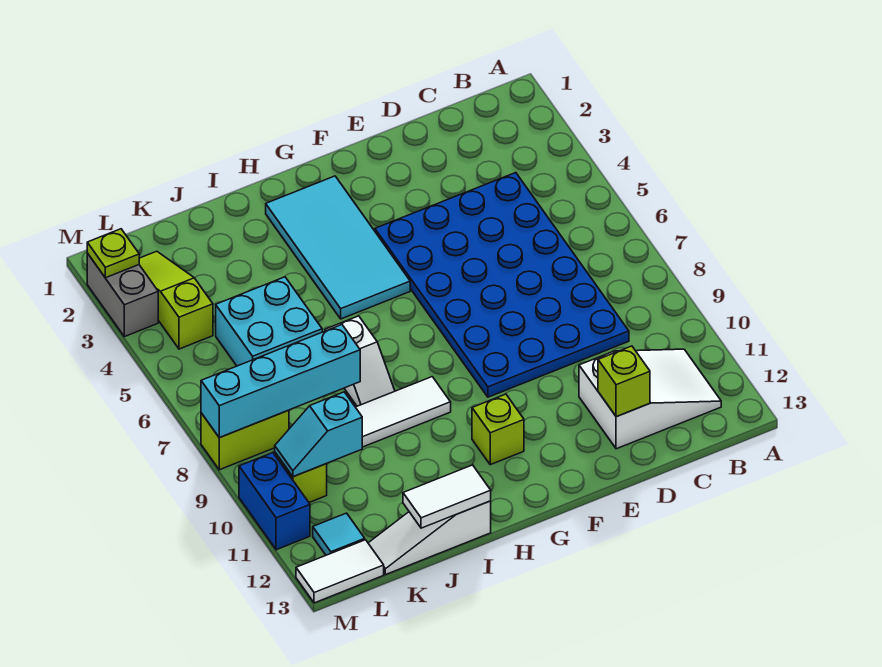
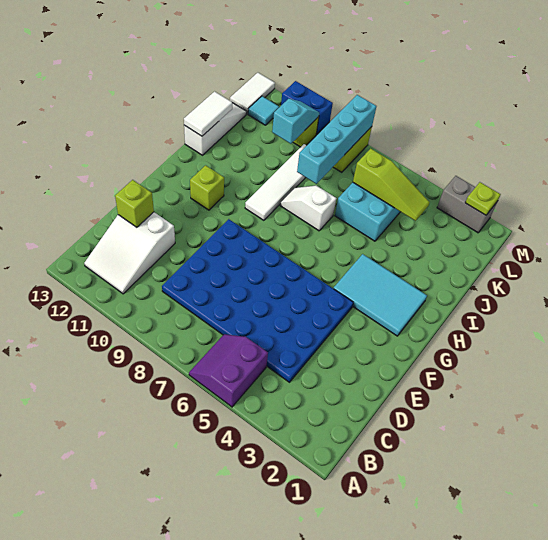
none -> purple slope A5:B6 level 1 top 5
cyan tile G2:H5 level 1 -> cyan tile G2:H4 level 1
lime slope L2:L4 level 1 top 4 -> lime slope K4:K6 level 2 top 6

